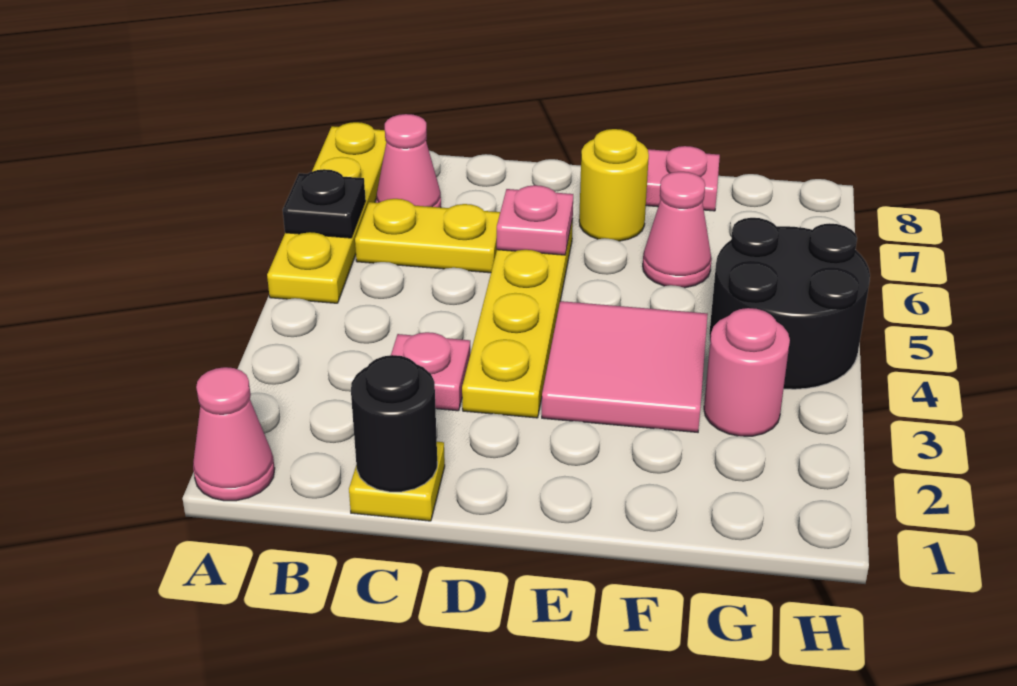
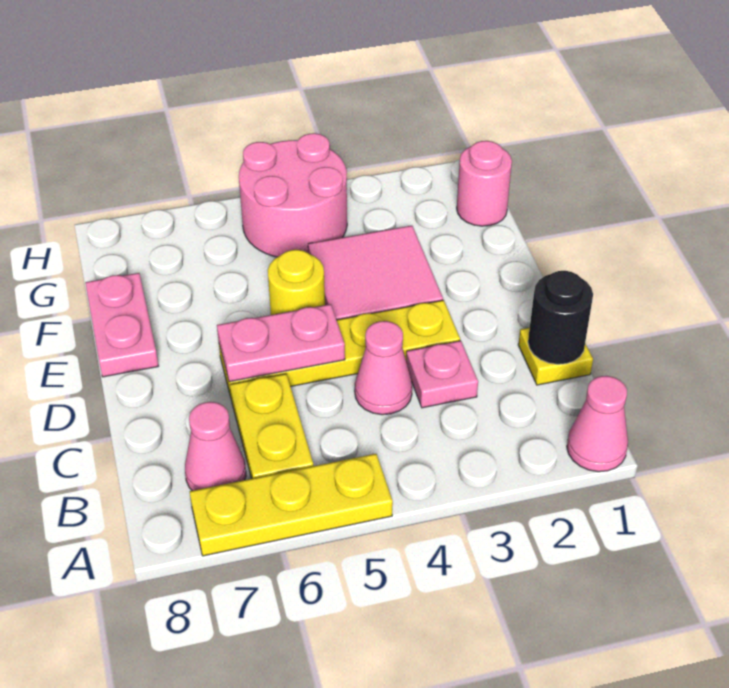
yellow plate A5:A8 level 1 -> yellow plate A5:A7 level 1
black plate A6 level 2 -> none
pink plate D6 level 2 -> pink plate D5:D6 level 2
yellow round brick E7 level 1 -> yellow round brick E5 level 1
pink cone F6 level 1 -> pink cone C4 level 1
pink round brick G3 level 1 -> pink round brick G1 level 1
black round brick G4:H5 level 1 -> pink round brick G4:H5 level 1

